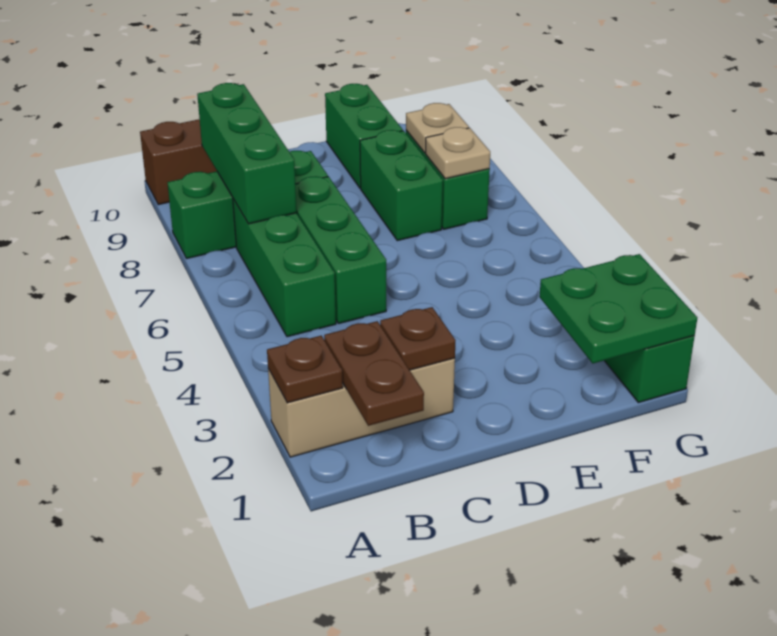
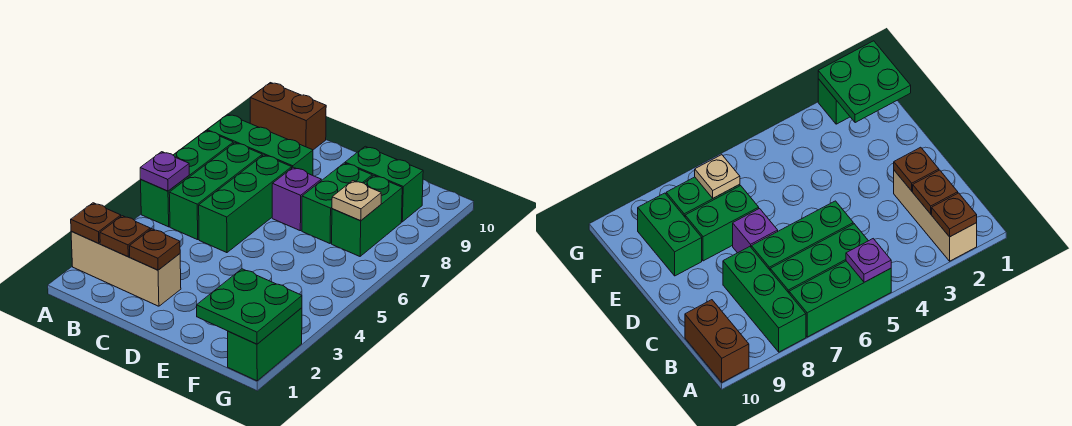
none -> purple plate A5 level 2
brown plate B1:B2 level 2 -> brown plate B2 level 2
green brick B7:B9 level 2 -> green brick A5:A7 level 1
none -> purple brick D7 level 1
green brick E9:E10 level 1 -> green brick E9:F9 level 1
tan plate F8 level 2 -> none

